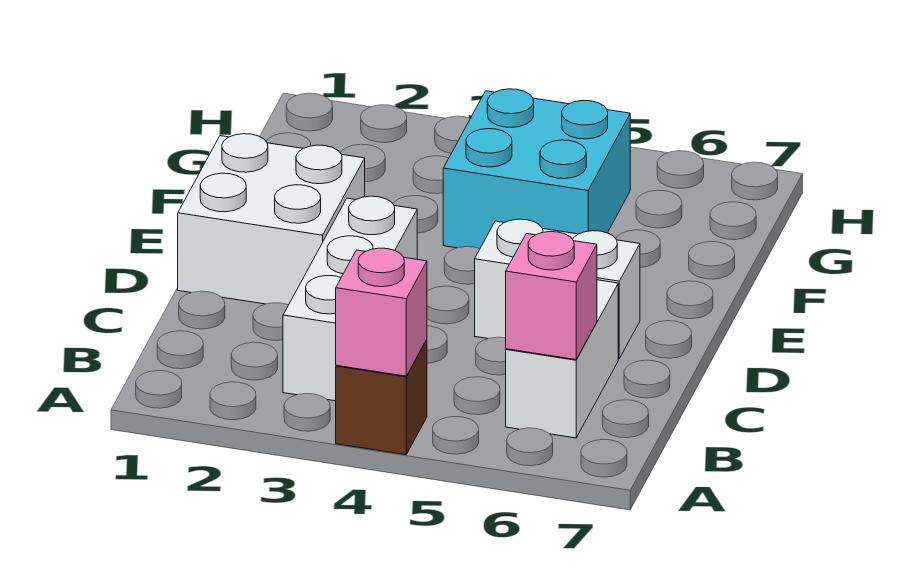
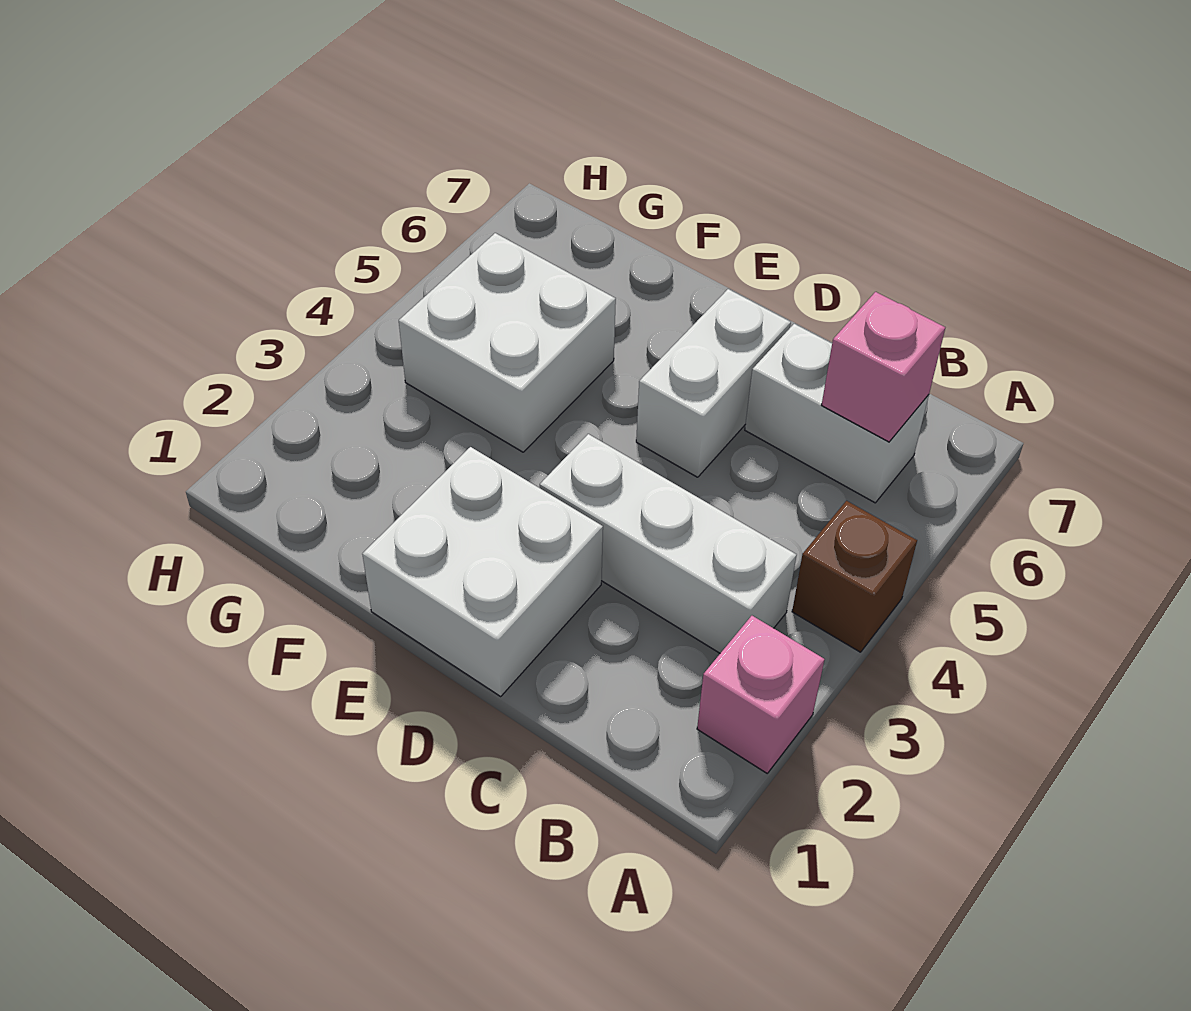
pink brick A4 level 2 -> pink brick A2 level 1
cyan brick F4:G5 level 1 -> white brick F4:G5 level 1

